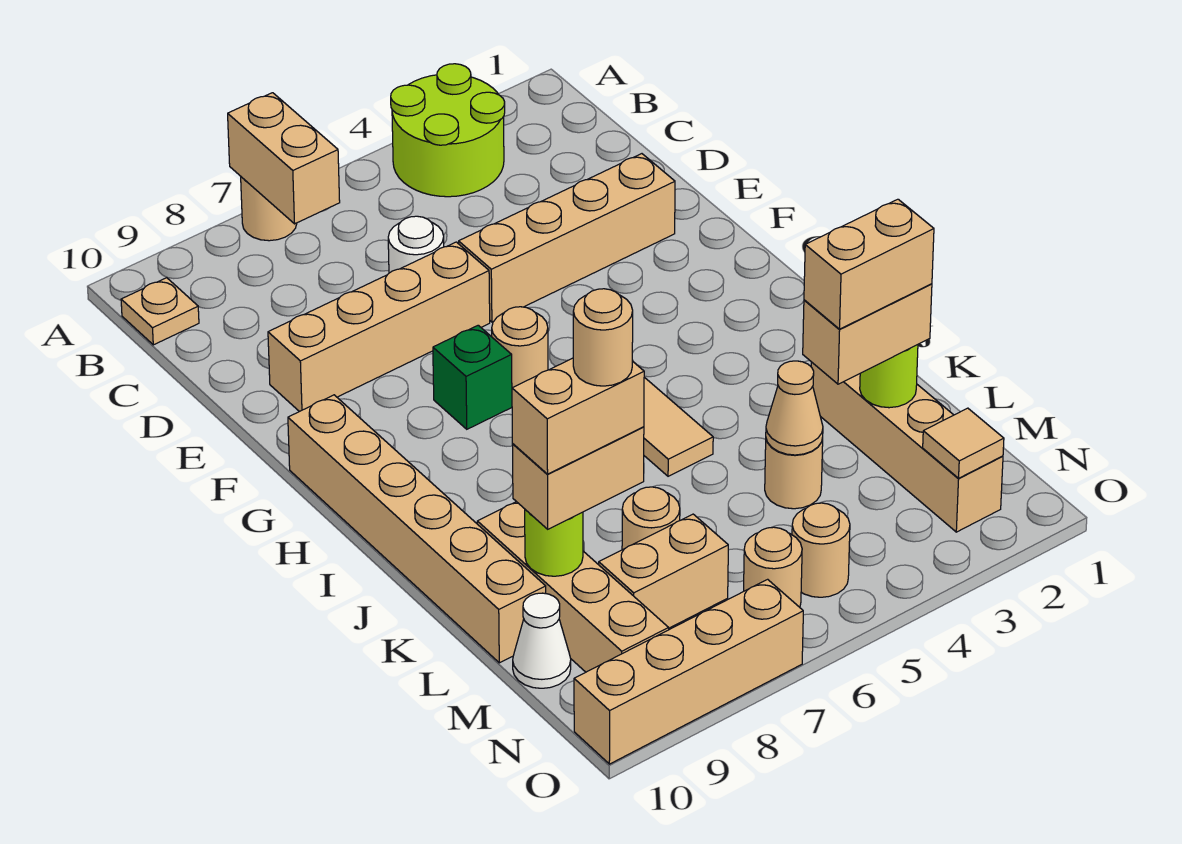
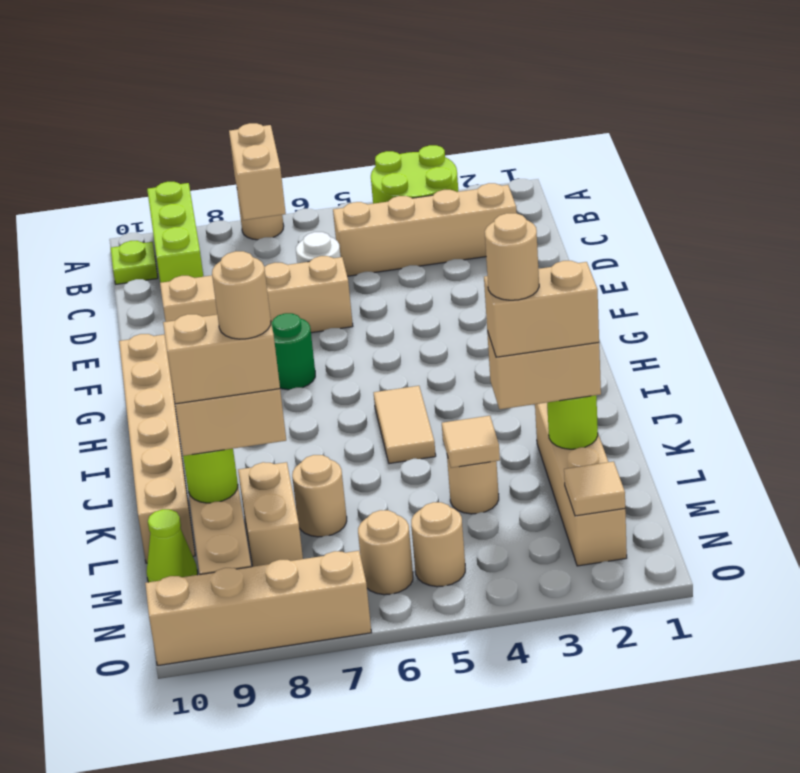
none -> lime brick A9:C9 level 1
tan plate B10 level 1 -> lime plate B10 level 1
tan brick E2:E5 level 1 -> tan brick C2:C5 level 1
tan round brick G6 level 1 -> tan round brick L3 level 5
green brick G7 level 1 -> green round brick G7 level 1
tan cone L4 level 2 -> tan tile L4 level 2
tan brick M7:M8 level 1 -> tan brick L8:M8 level 1
white cone M10 level 1 -> lime cone M10 level 1

